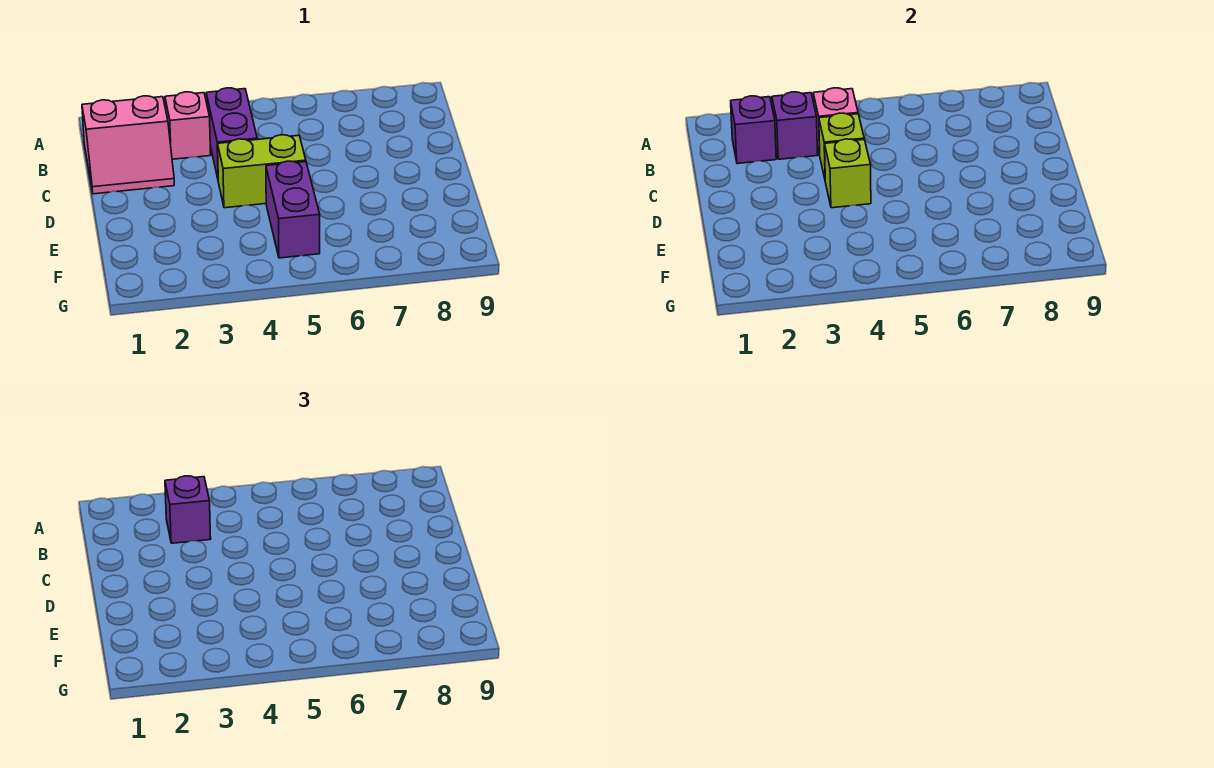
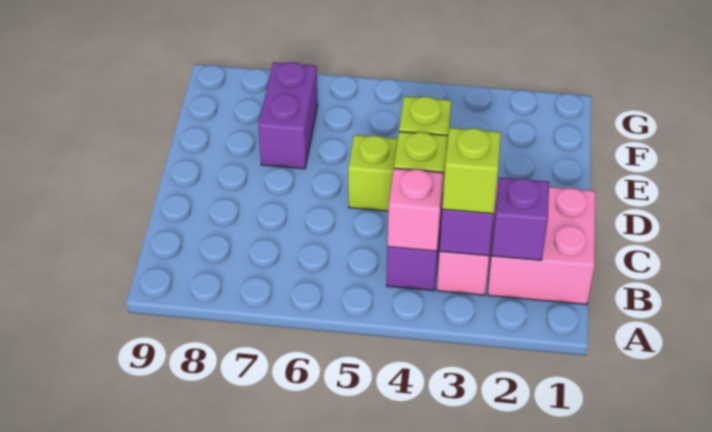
pink slope B1:C2 level 1 top B -> pink brick B1:C2 level 1
purple brick B3 level 3 -> lime brick B3 level 3
purple brick E5:F5 level 1 -> purple brick E7:F7 level 1

